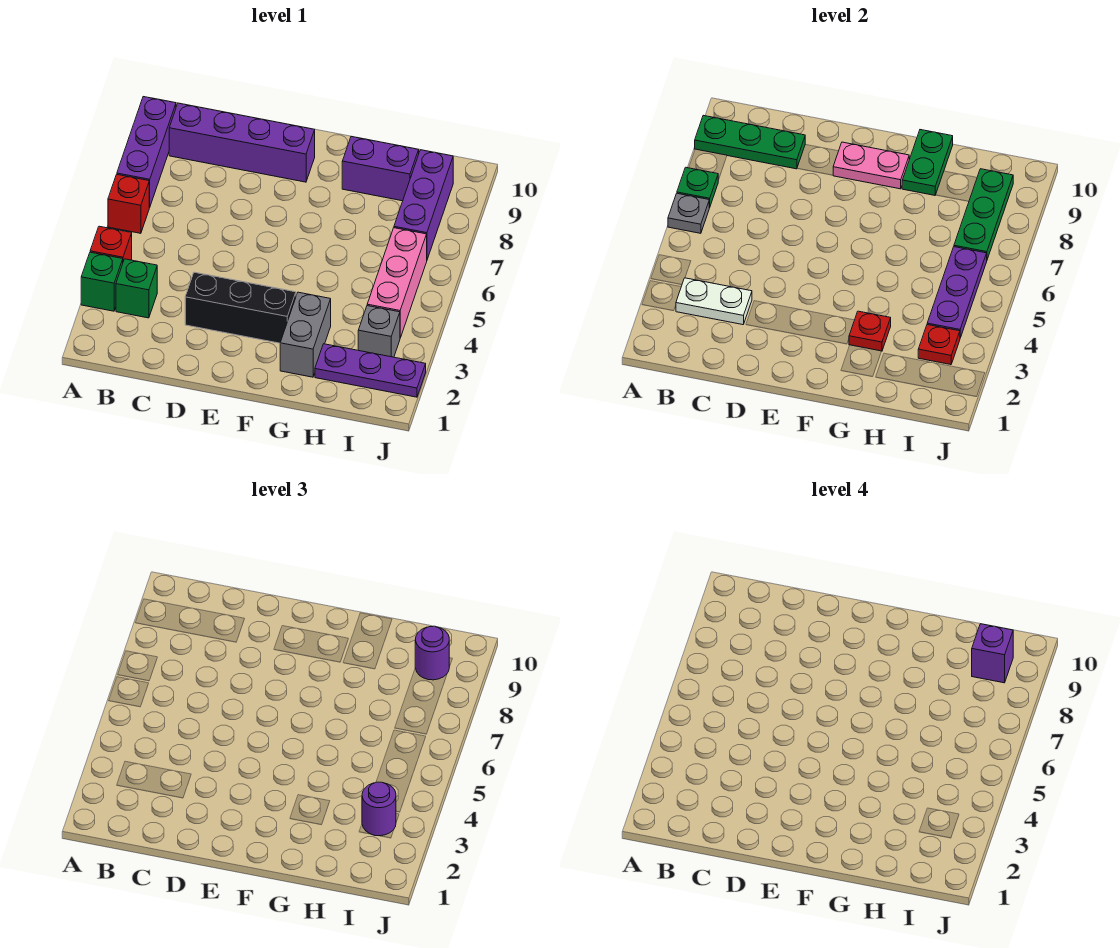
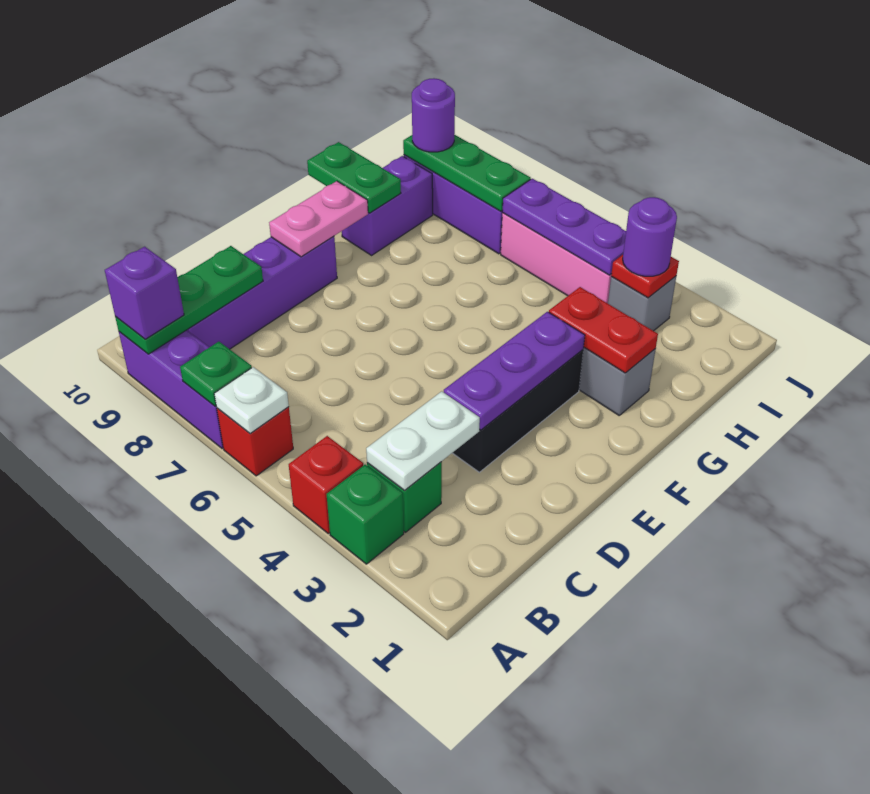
grey plate A6 level 2 -> white plate A6 level 2
red plate G3 level 2 -> red plate G2:G3 level 2
purple plate H2:J2 level 1 -> purple plate D3:F3 level 2
purple brick I9 level 4 -> purple brick A9 level 3

